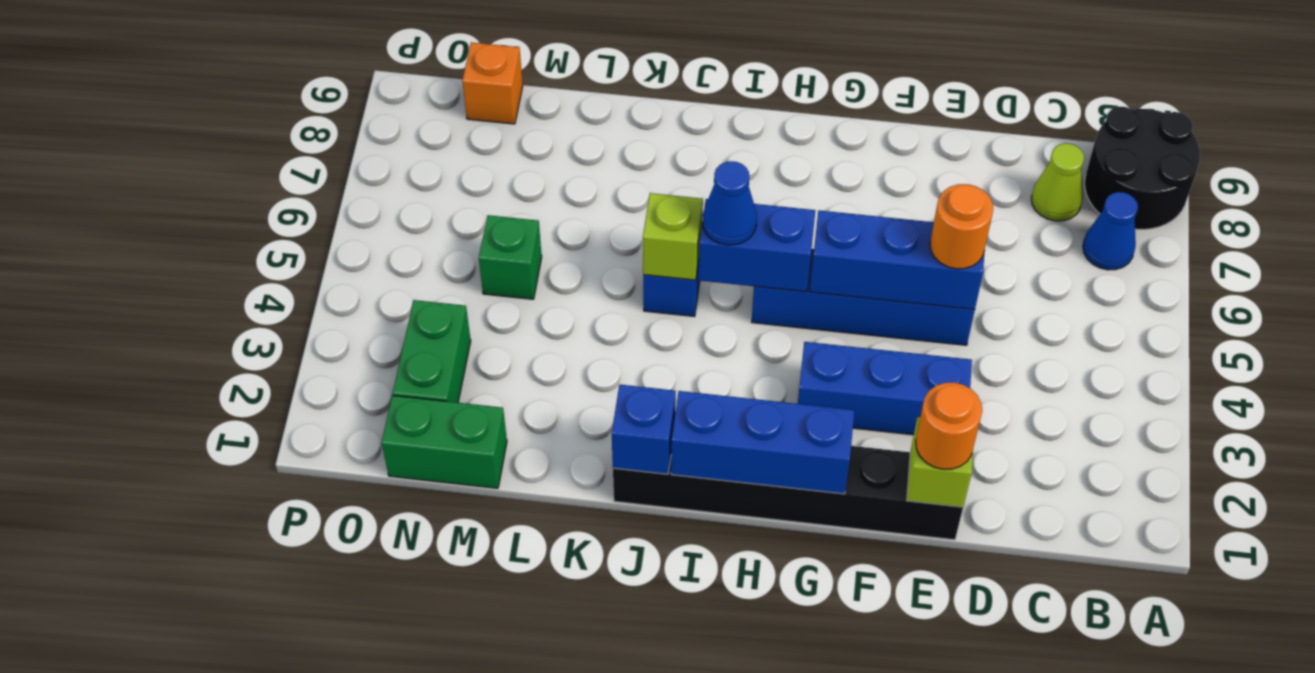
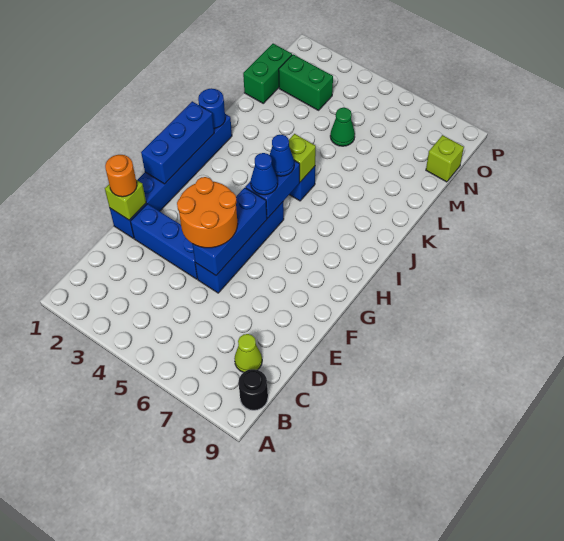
black round brick A8:B9 level 1 -> black round brick B9 level 1
blue cone B7 level 1 -> blue cone H5 level 3
black brick E1:J1 level 1 -> blue brick E1:J1 level 1
blue brick E3:G3 level 1 -> blue brick E2:E4 level 1
orange round brick E5 level 3 -> orange round brick E4:F5 level 3
blue brick J1 level 2 -> blue round brick J1 level 2
green brick M5 level 1 -> green cone M5 level 1
orange brick N9 level 1 -> lime brick N9 level 1

